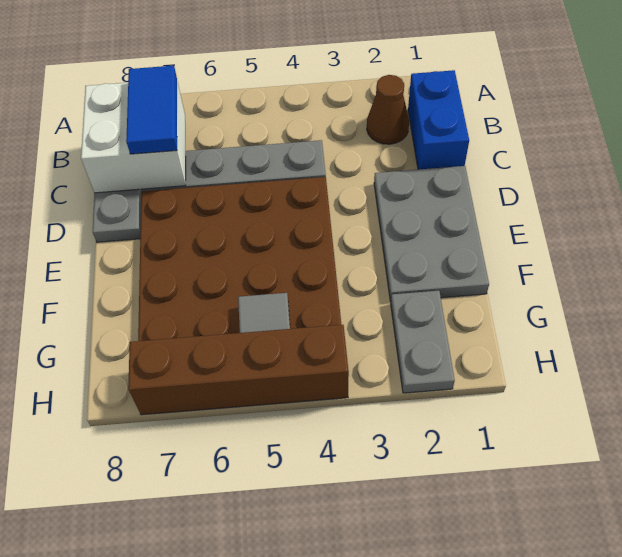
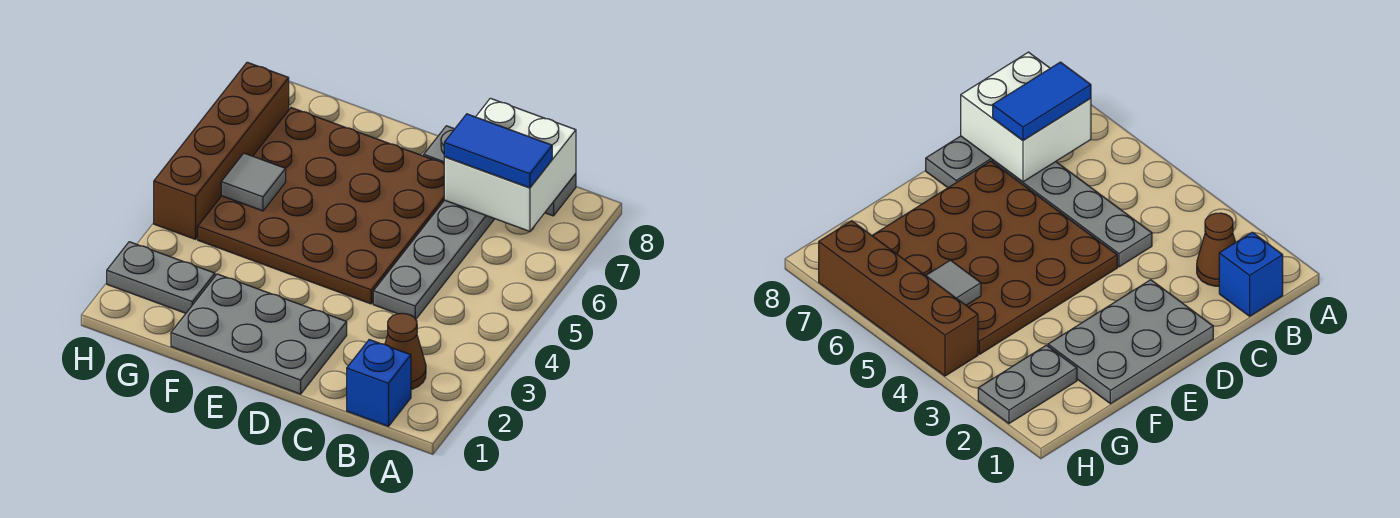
blue brick B1:C1 level 1 -> blue brick B1 level 1

